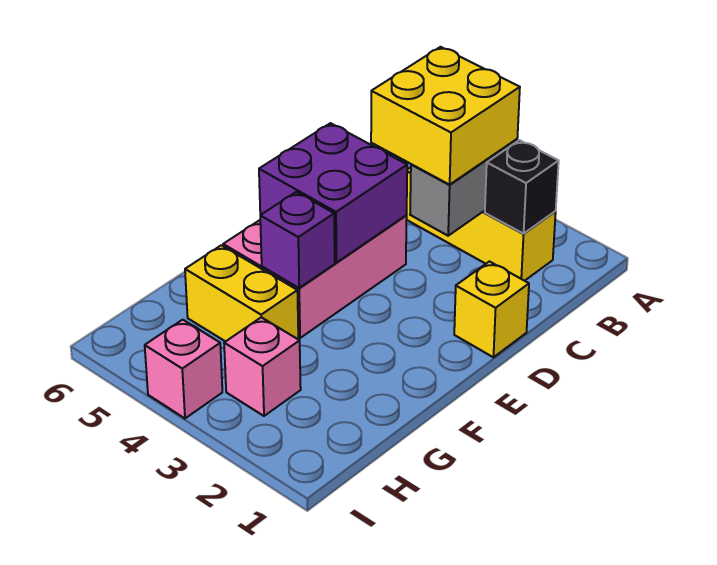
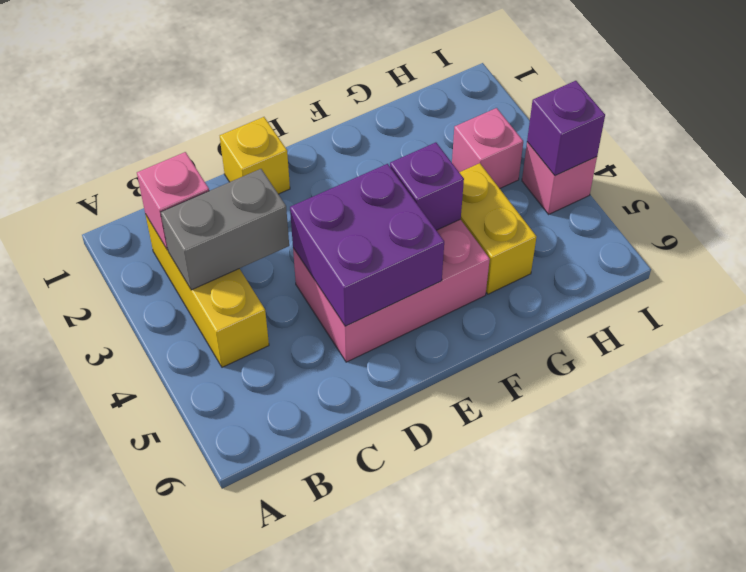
black brick B2 level 2 -> pink brick B2 level 2
yellow brick B3:C4 level 3 -> none
none -> purple brick I4 level 2

